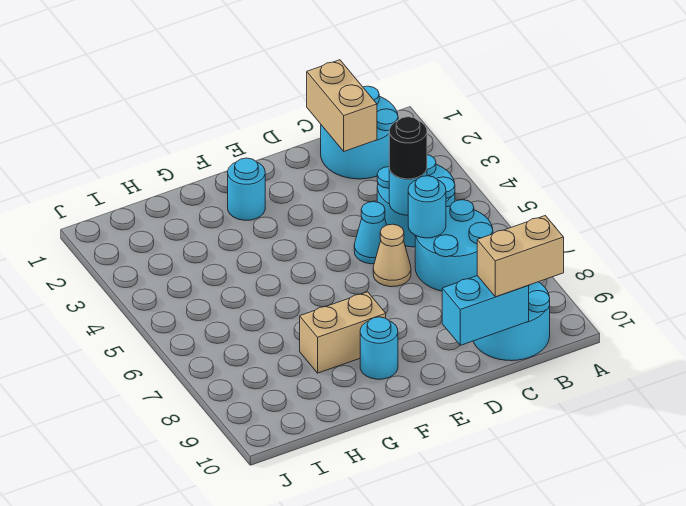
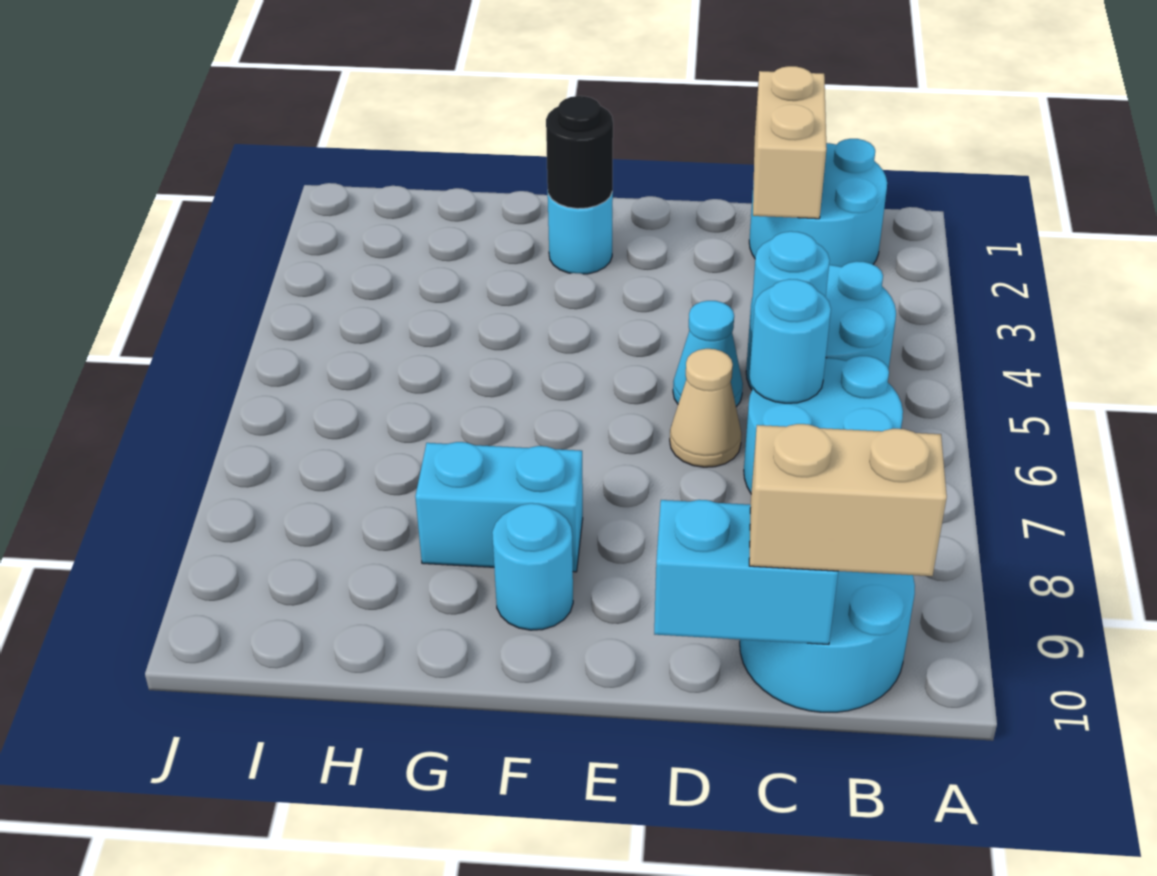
black round brick C5 level 3 -> black round brick F2 level 2
tan brick F8:G8 level 1 -> cyan brick F8:G8 level 1

